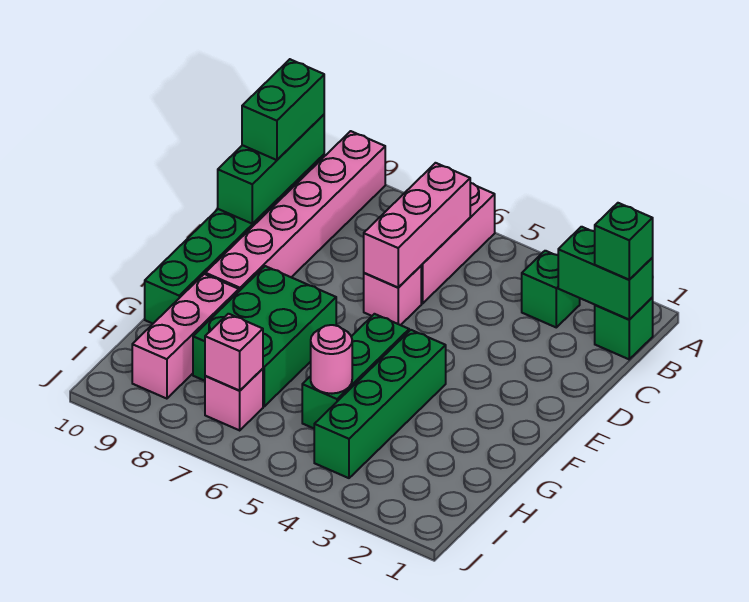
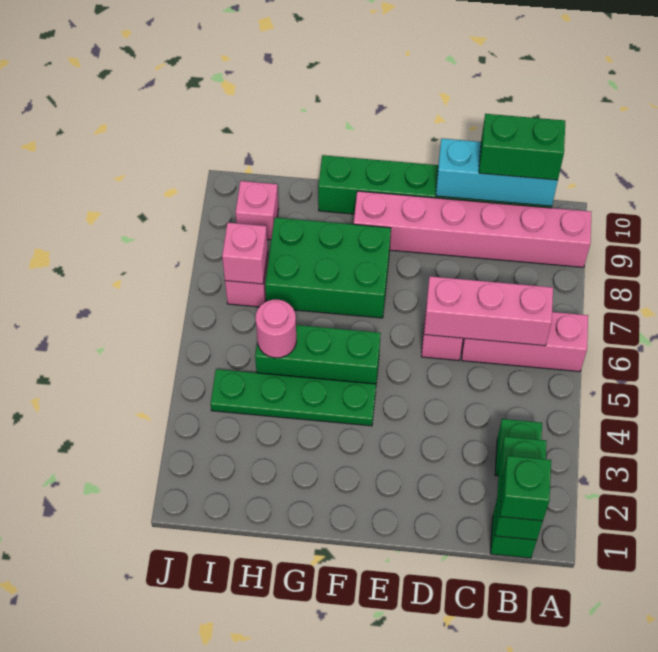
green brick B10:D10 level 2 -> cyan brick B10:D10 level 2
green brick F4:I4 level 1 -> green plate F4:I4 level 1
pink brick G9:I9 level 1 -> pink brick I9 level 1

